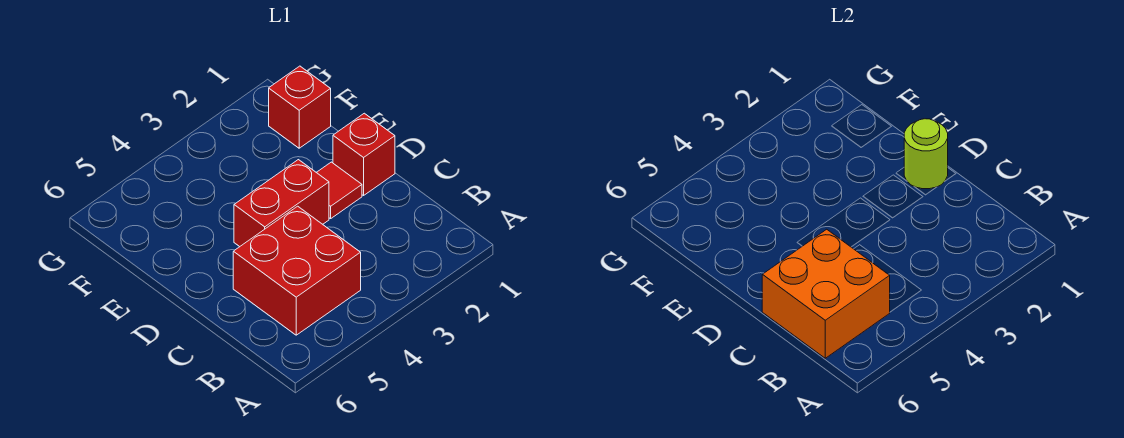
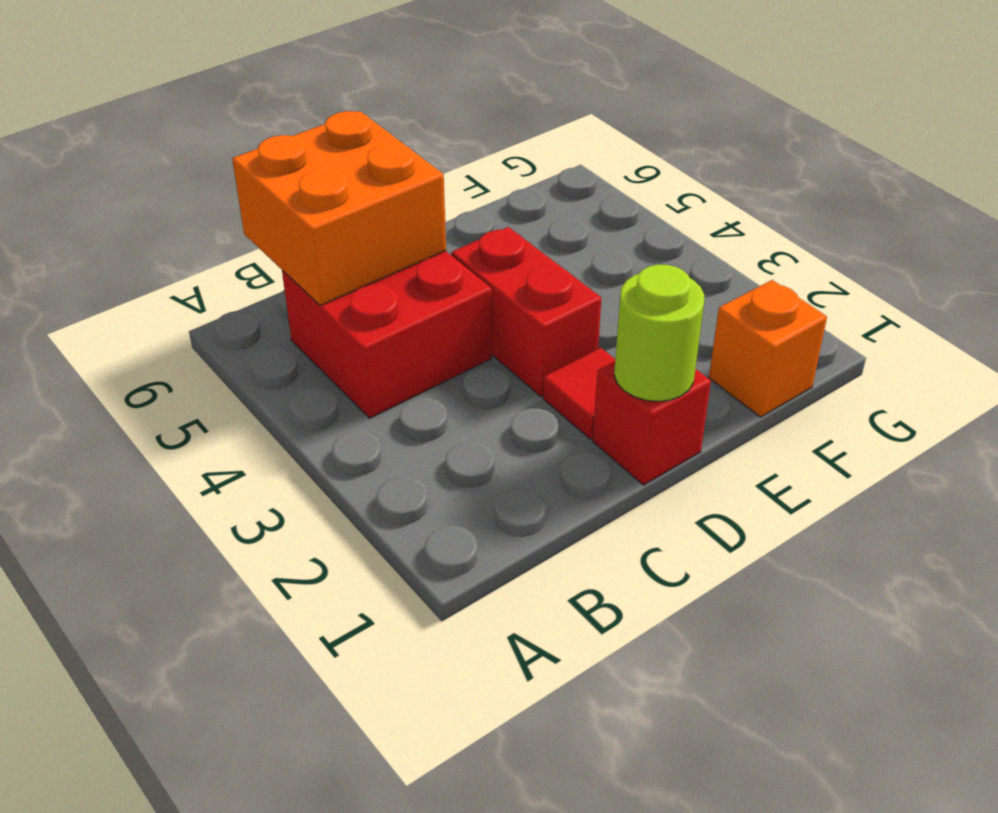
red brick F1 level 1 -> orange brick F1 level 1

